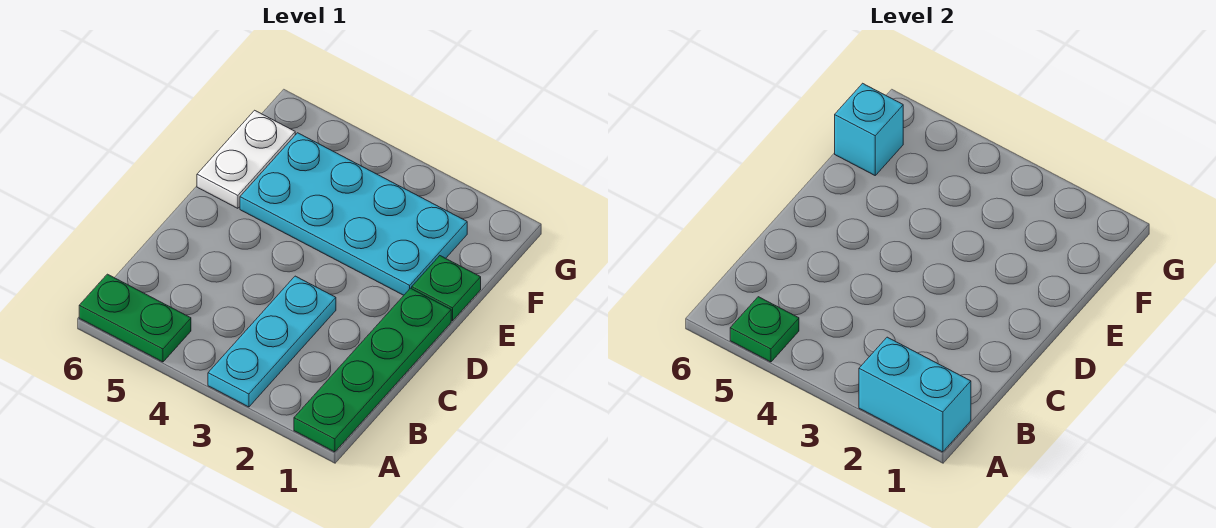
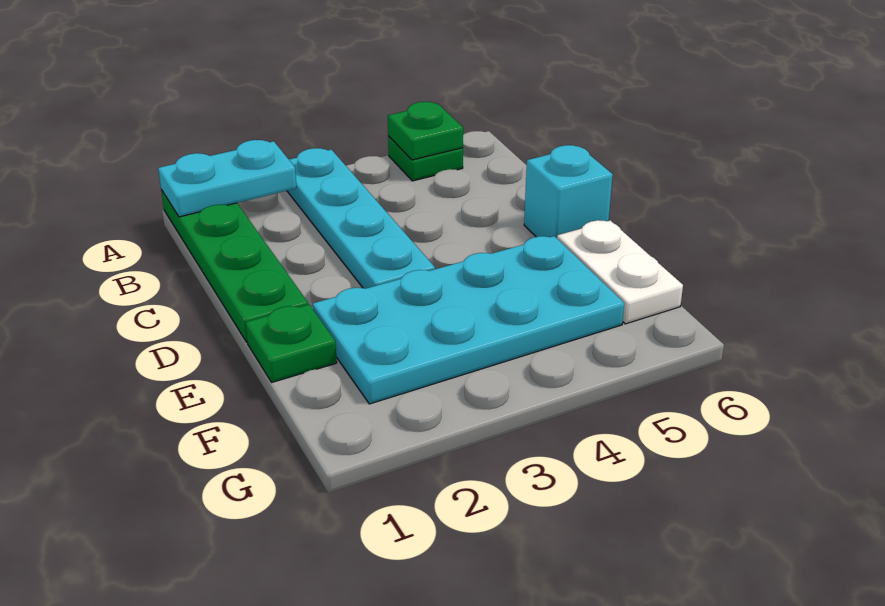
cyan brick A1:A2 level 2 -> cyan plate A1:A2 level 2
cyan plate A3:C3 level 1 -> cyan plate A3:D3 level 1
green plate A5:A6 level 1 -> green plate A5 level 1
cyan brick F6 level 2 -> cyan brick D6 level 1

